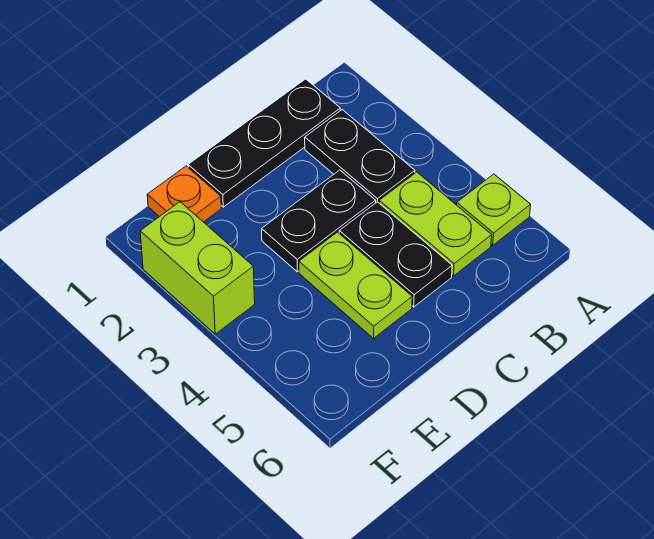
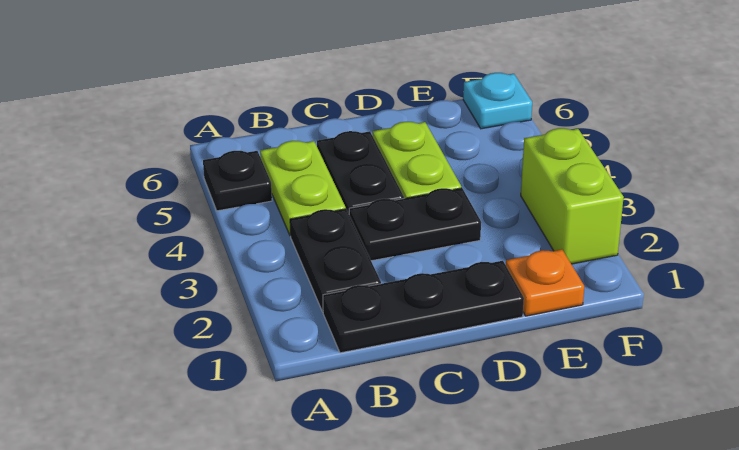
lime plate A5 level 1 -> black plate A5 level 1
none -> cyan plate F6 level 1

